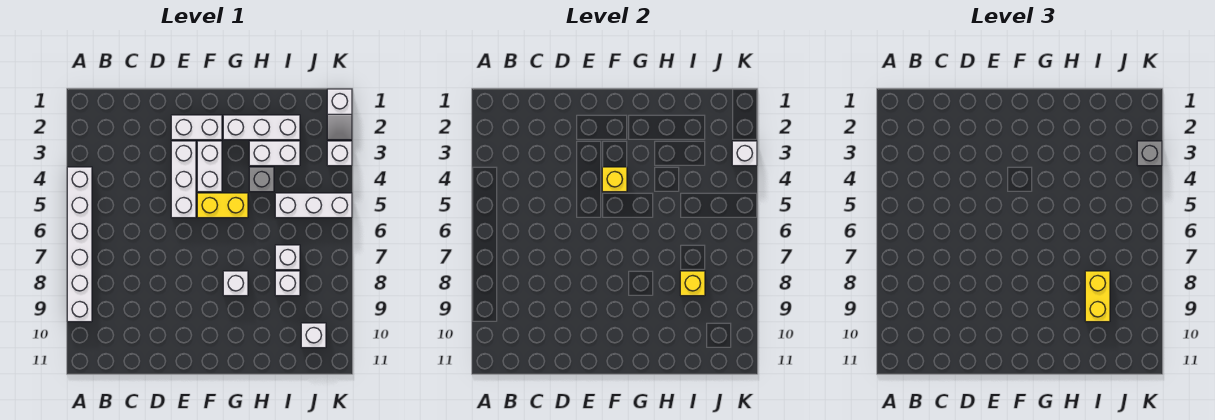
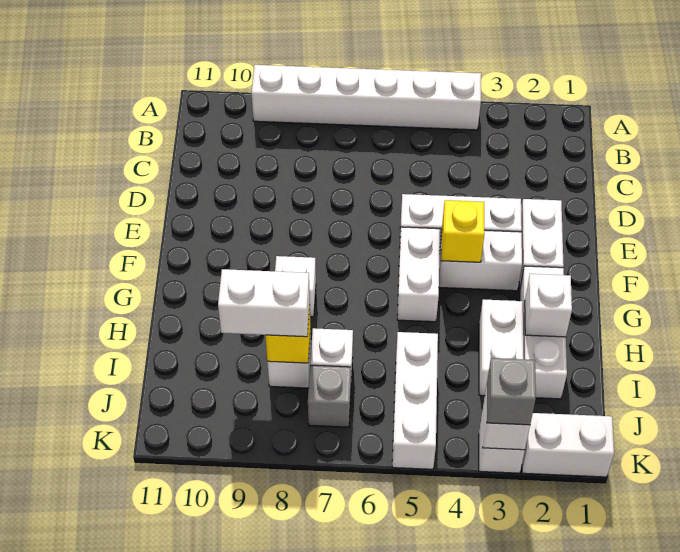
yellow brick F5:G5 level 1 -> white brick F5:G5 level 1
grey brick H4 level 1 -> grey brick J7 level 1
yellow brick I8:I9 level 3 -> white brick I8:I9 level 3
white brick J10 level 1 -> white brick H2 level 2
white slope K1:K2 level 1 top 1 -> white brick K1:K2 level 1

